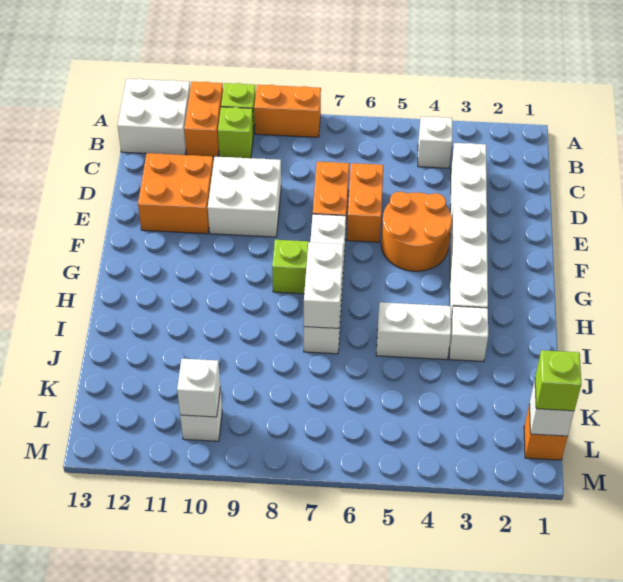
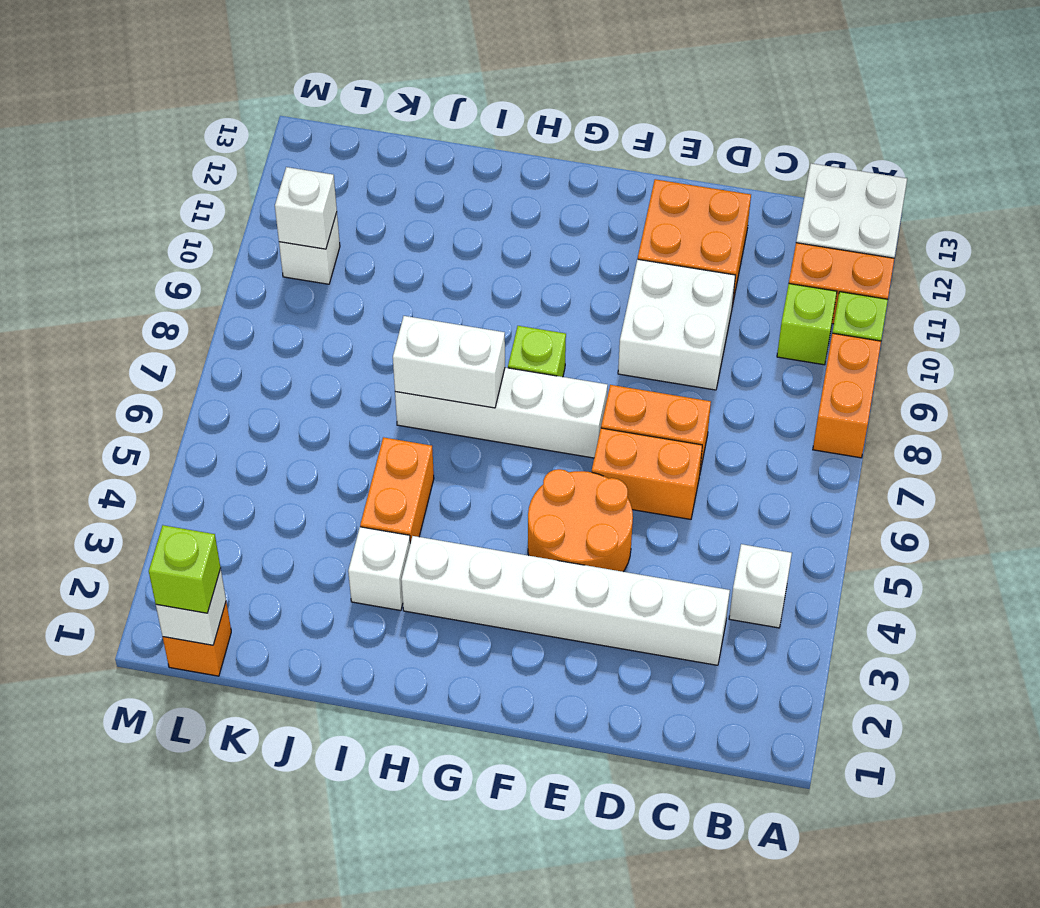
white brick I4:I5 level 1 -> orange brick I4:I5 level 1

